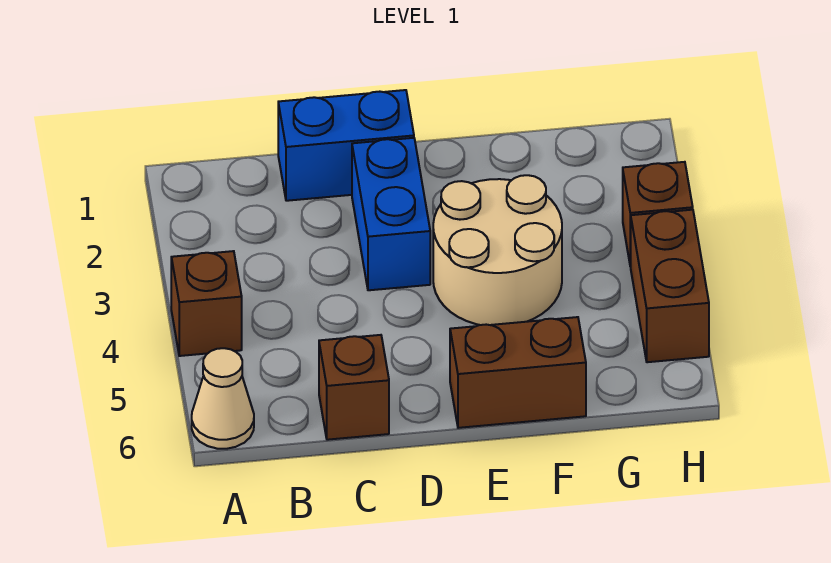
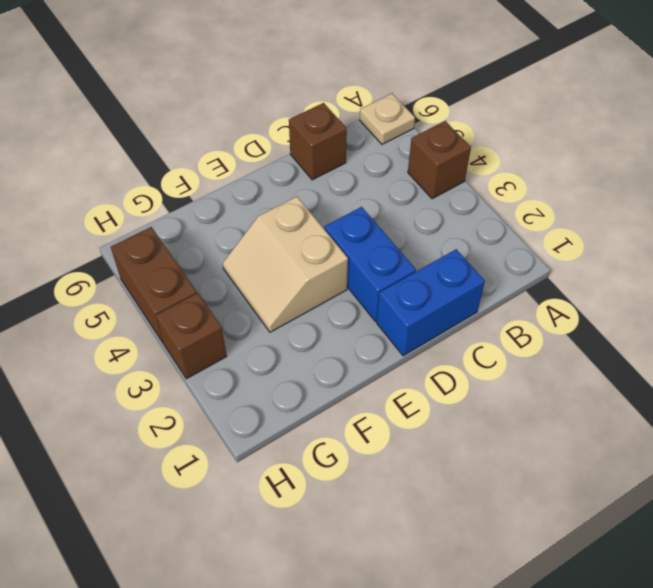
tan cone A6 level 1 -> tan plate A6 level 1
tan round brick E3:F4 level 1 -> tan slope E3:F4 level 1 top E
brown brick E6:F6 level 1 -> none

